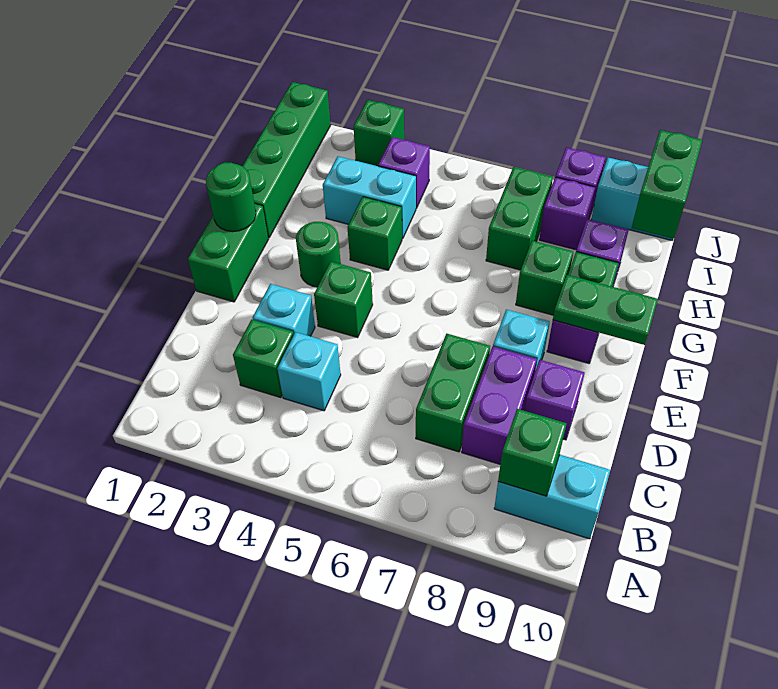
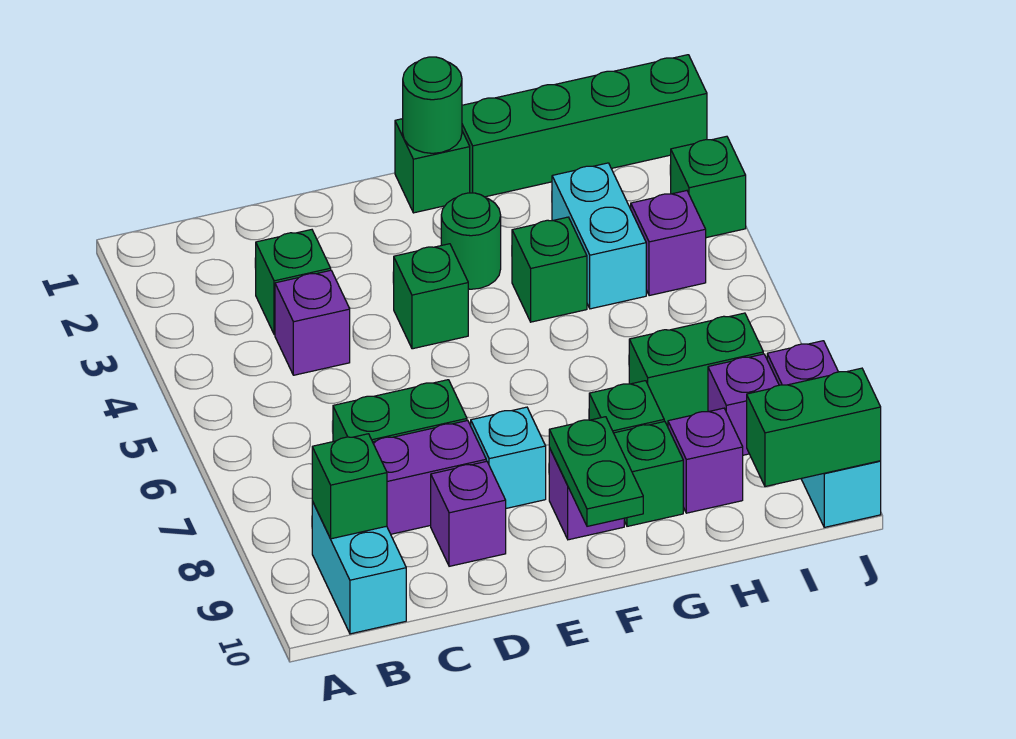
cyan brick C4 level 1 -> purple brick C4 level 1
cyan brick D3 level 1 -> none
green brick E1:F1 level 1 -> green brick F1 level 1

